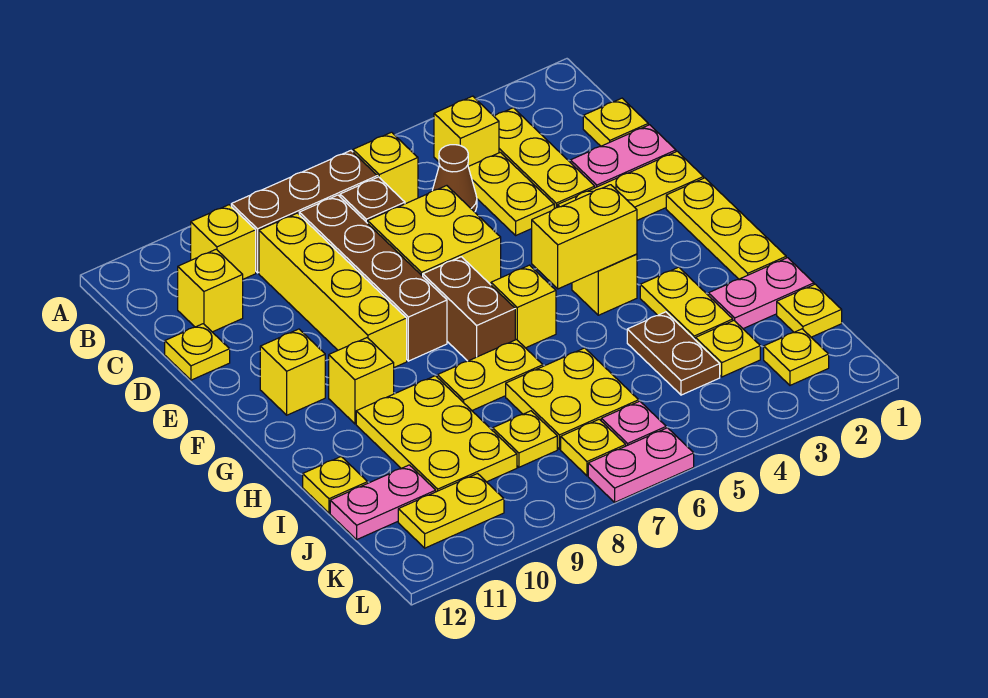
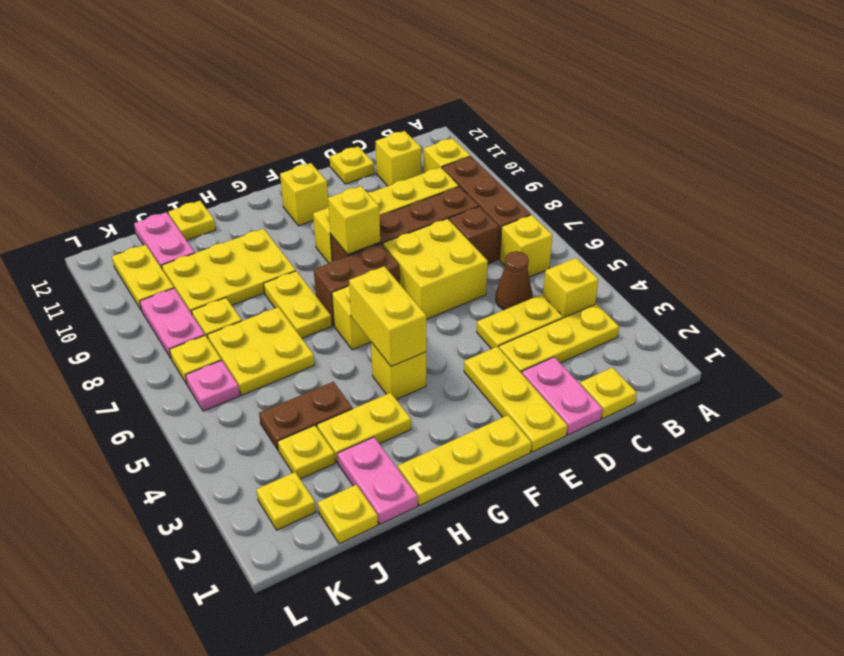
yellow brick G10 level 1 -> yellow brick F8 level 2
pink plate L6:L7 level 1 -> pink plate K8:K9 level 1

